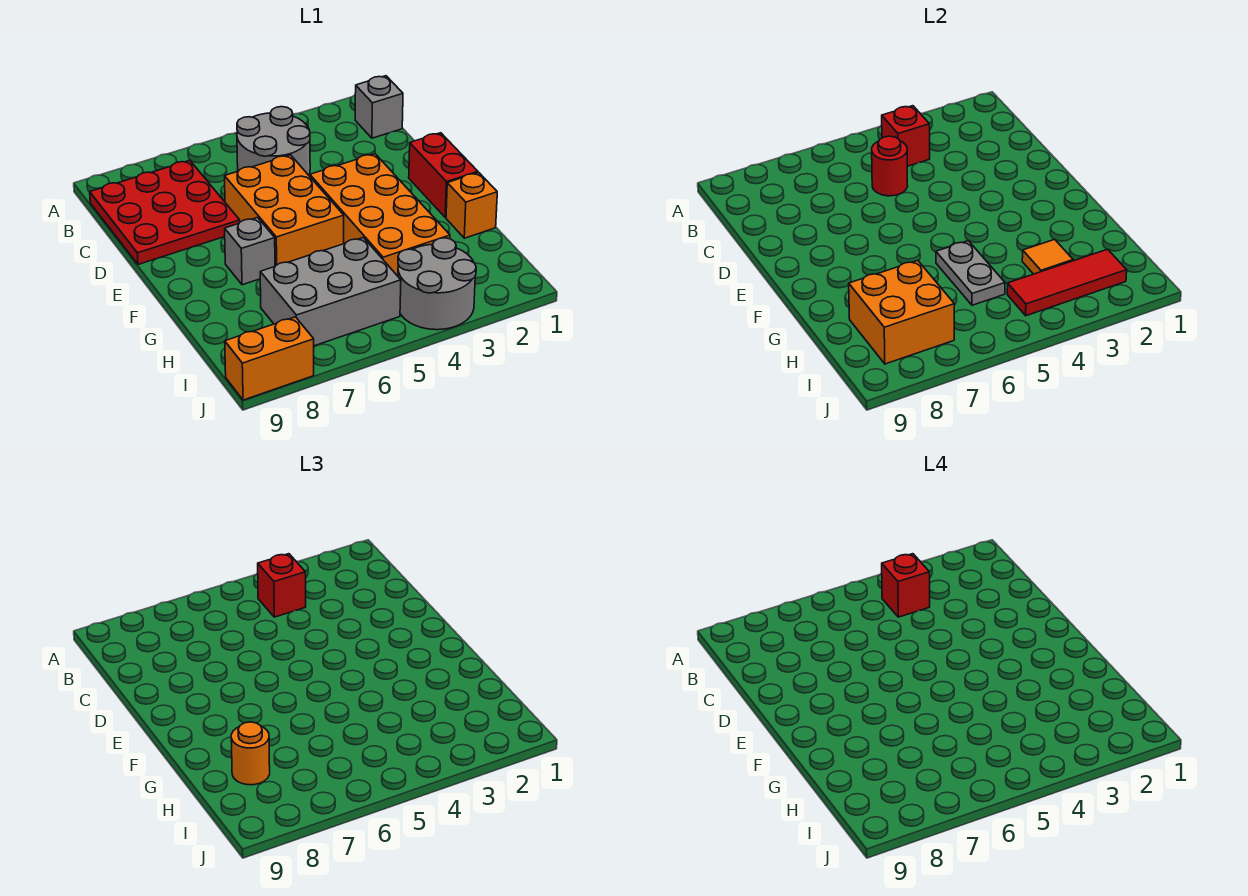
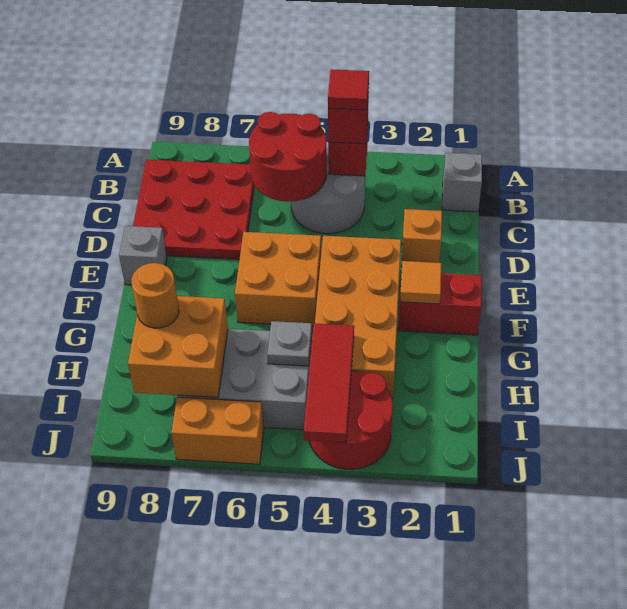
red brick B4 level 4 -> red tile B4 level 4
red round brick C5 level 2 -> red round brick B5:C6 level 2
orange brick D5:F6 level 1 -> orange brick E5:F6 level 1
red brick E1:F1 level 1 -> red brick F1:F2 level 1
grey brick F7 level 1 -> grey brick E9 level 1
orange brick G1 level 1 -> orange brick D2 level 1
grey plate G5:H5 level 2 -> grey plate H5 level 2
orange tile H3 level 2 -> orange tile F2 level 2
red tile I2:I4 level 2 -> red tile H4:J4 level 2
grey round brick I3:J4 level 1 -> red round brick I3:J4 level 1
orange brick J8:J9 level 1 -> orange brick J6:J7 level 1

